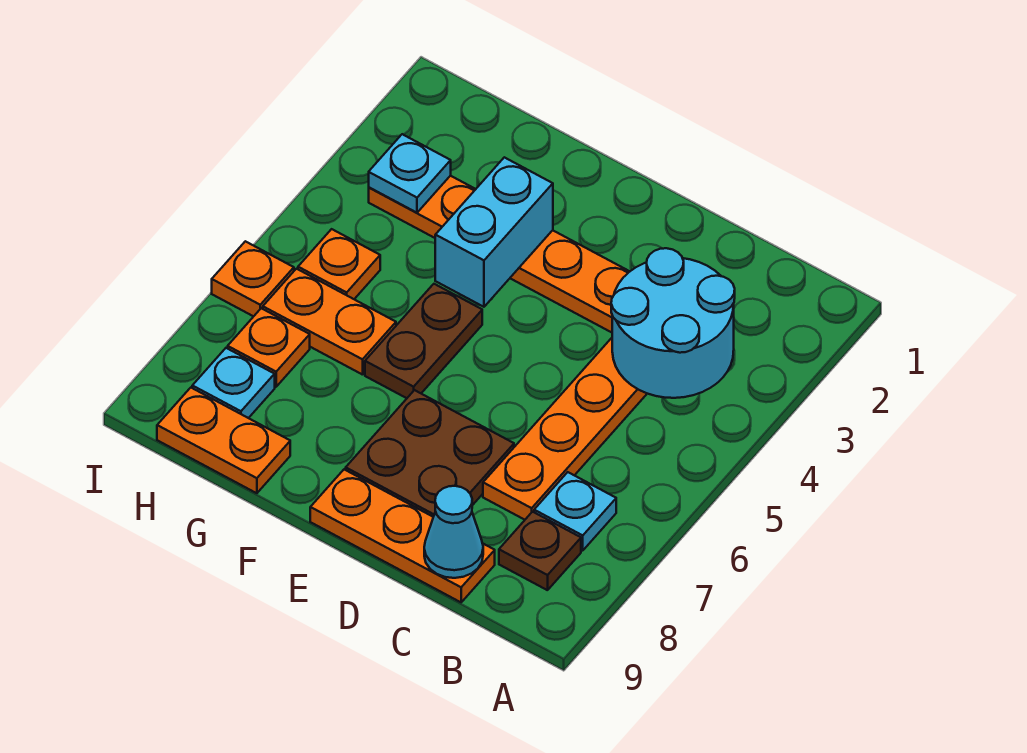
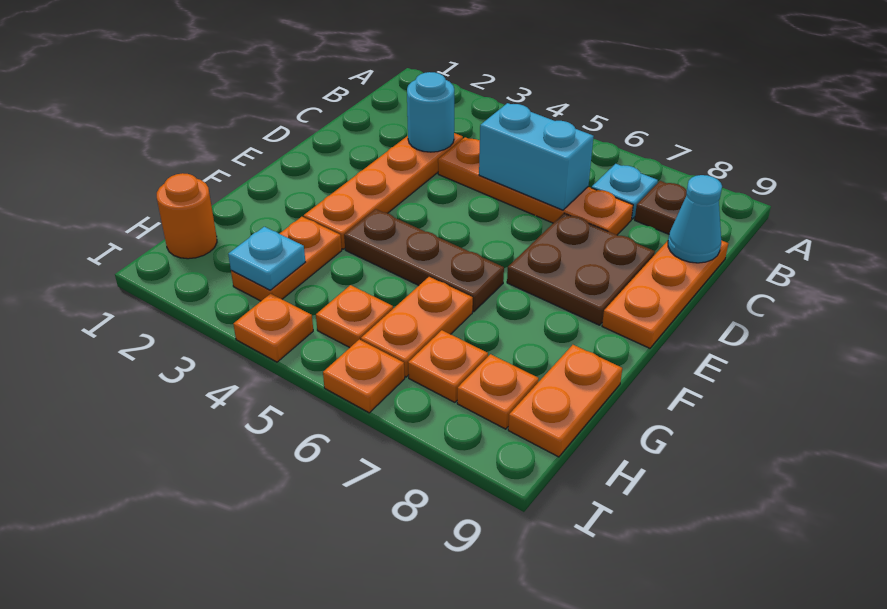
cyan round brick B3:C4 level 2 -> cyan round brick C3 level 2
cyan brick F3:F4 level 2 -> cyan brick C5:C6 level 2
brown plate F5:F6 level 1 -> brown plate F4:F6 level 1
none -> orange round brick H1 level 1
cyan plate H8 level 1 -> orange plate H8 level 1
none -> orange plate I4 level 1

